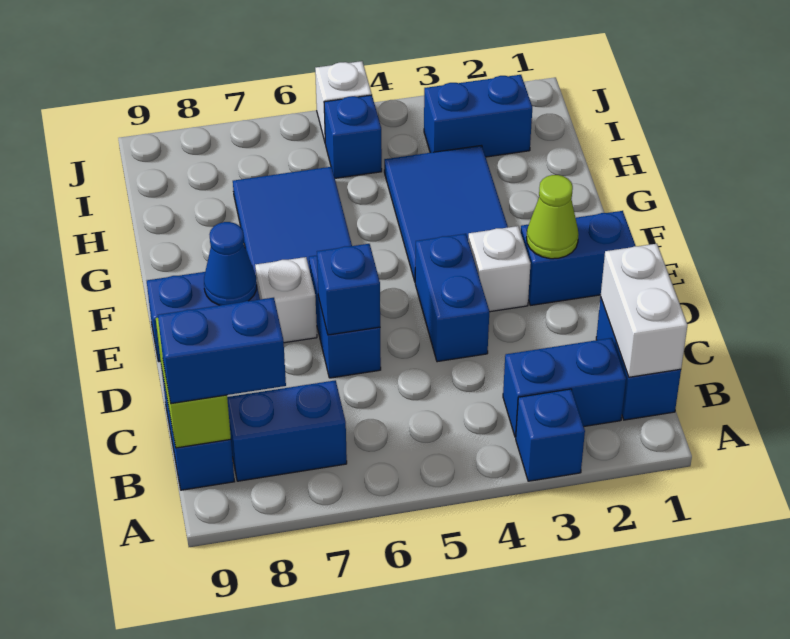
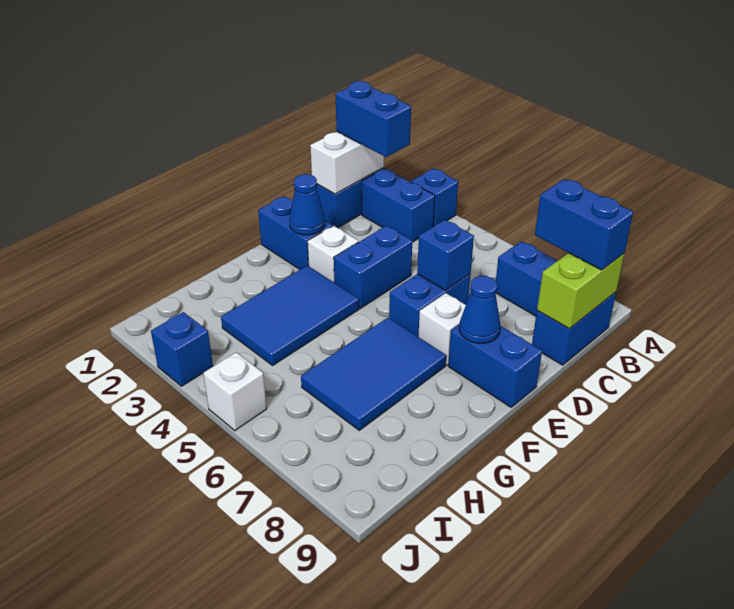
lime cone E2 level 2 -> blue cone E2 level 2
blue brick I2:I3 level 1 -> blue brick B1:B2 level 3
blue brick I5 level 1 -> blue brick J3 level 1

